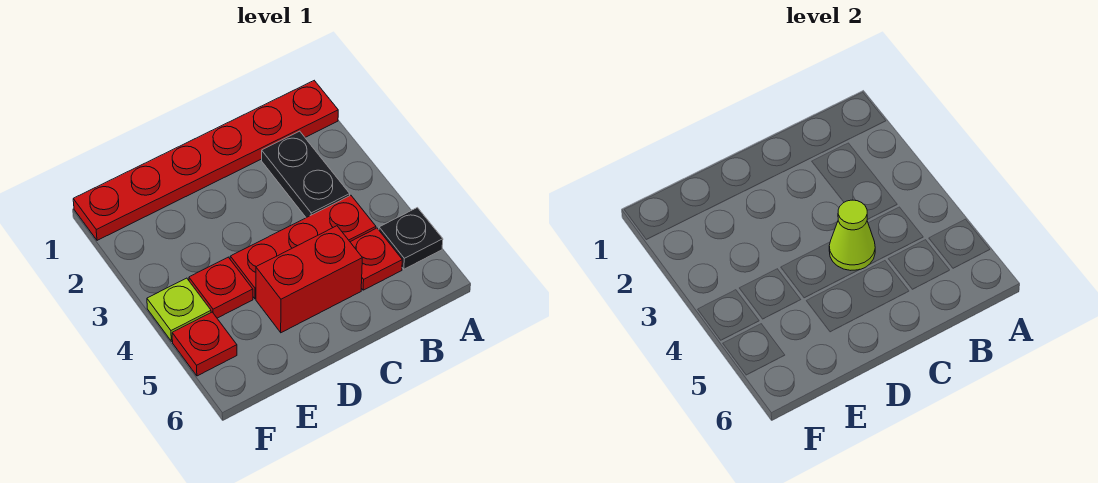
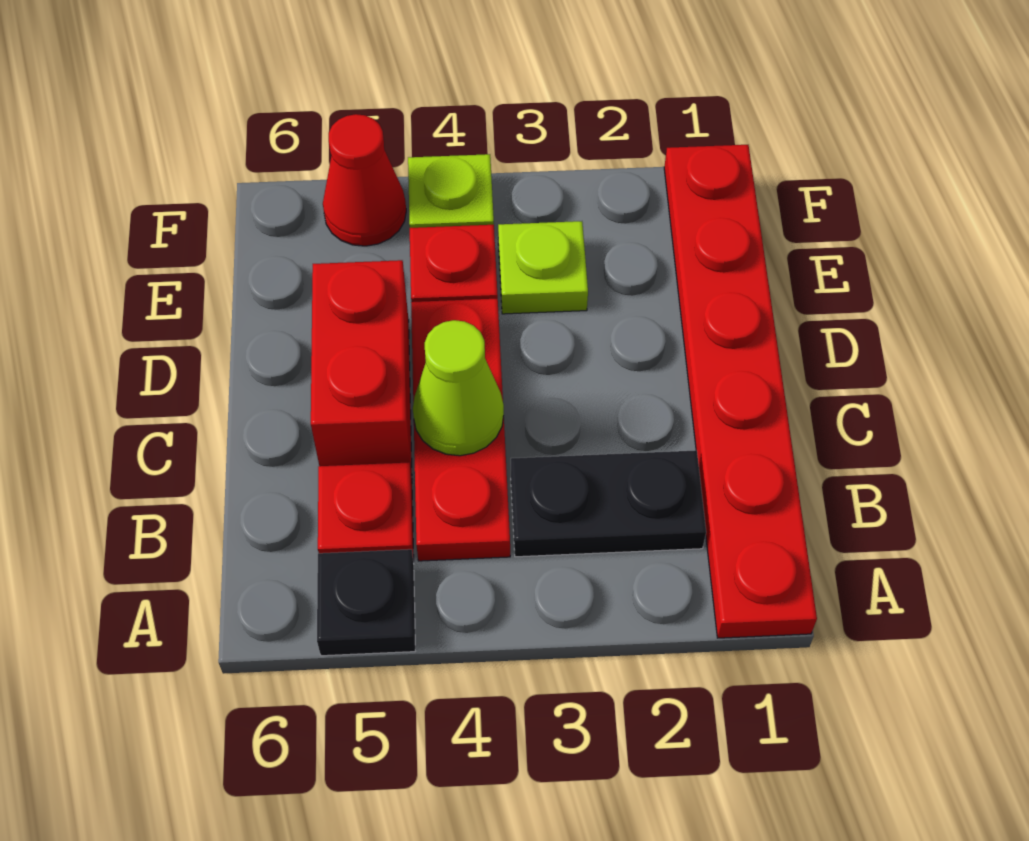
none -> lime plate E3 level 1
red plate F5 level 1 -> red cone F5 level 1

